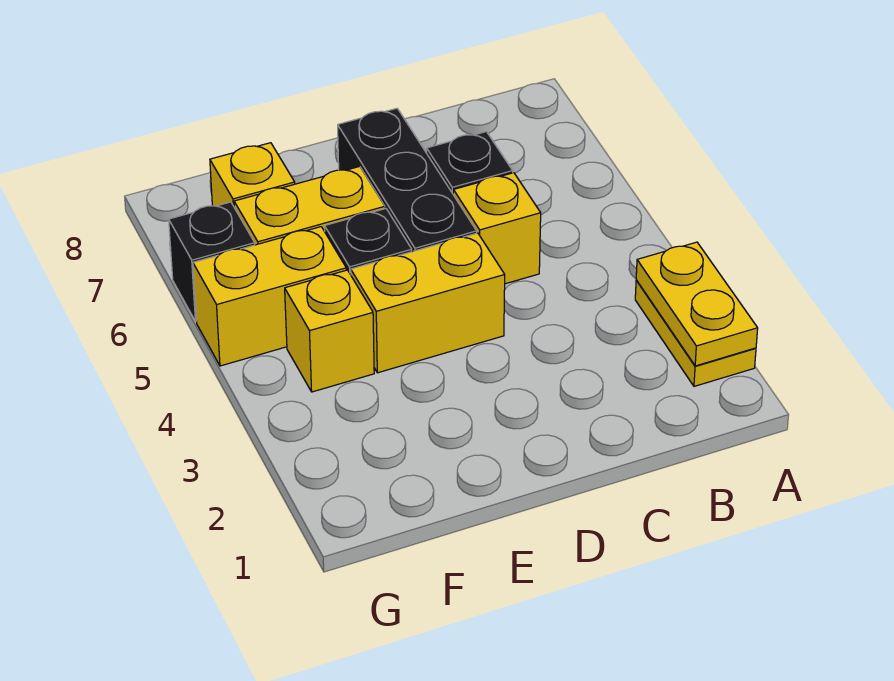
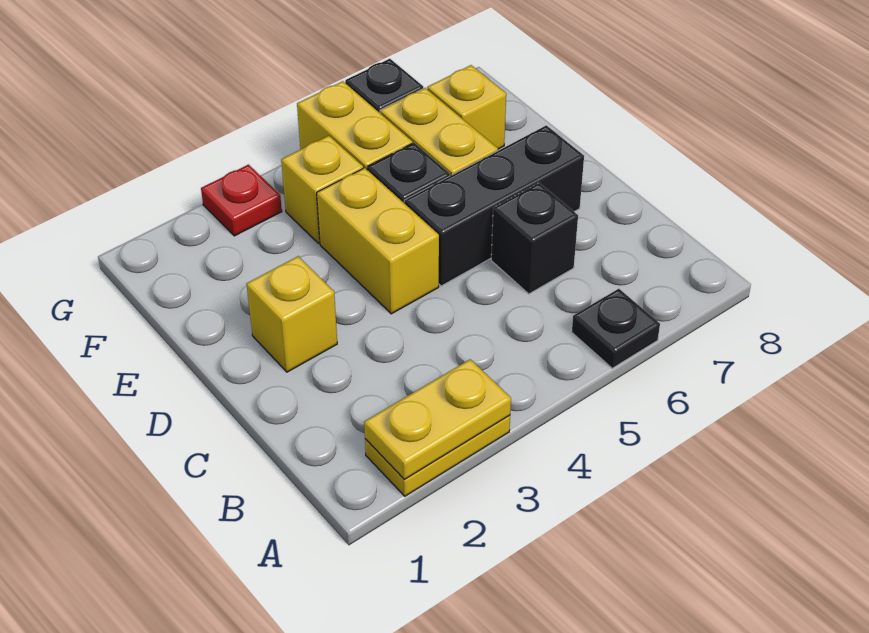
none -> black plate A6 level 1
yellow brick C5 level 1 -> yellow brick D2 level 1
none -> red plate G3 level 1

